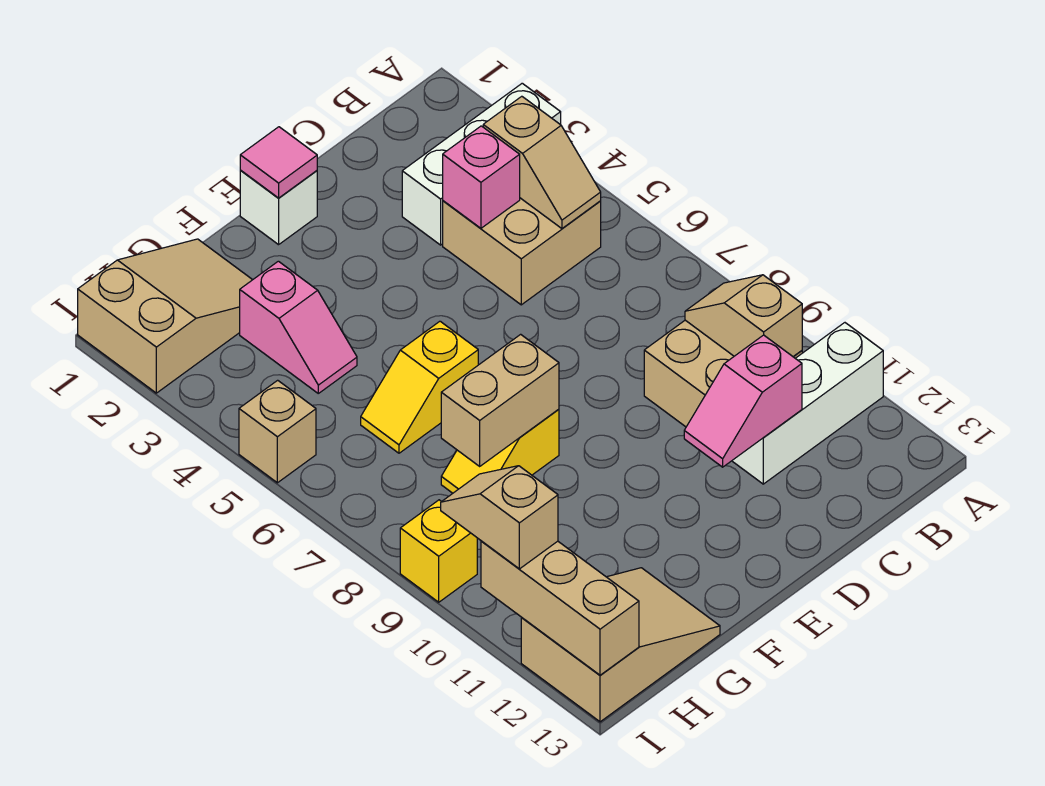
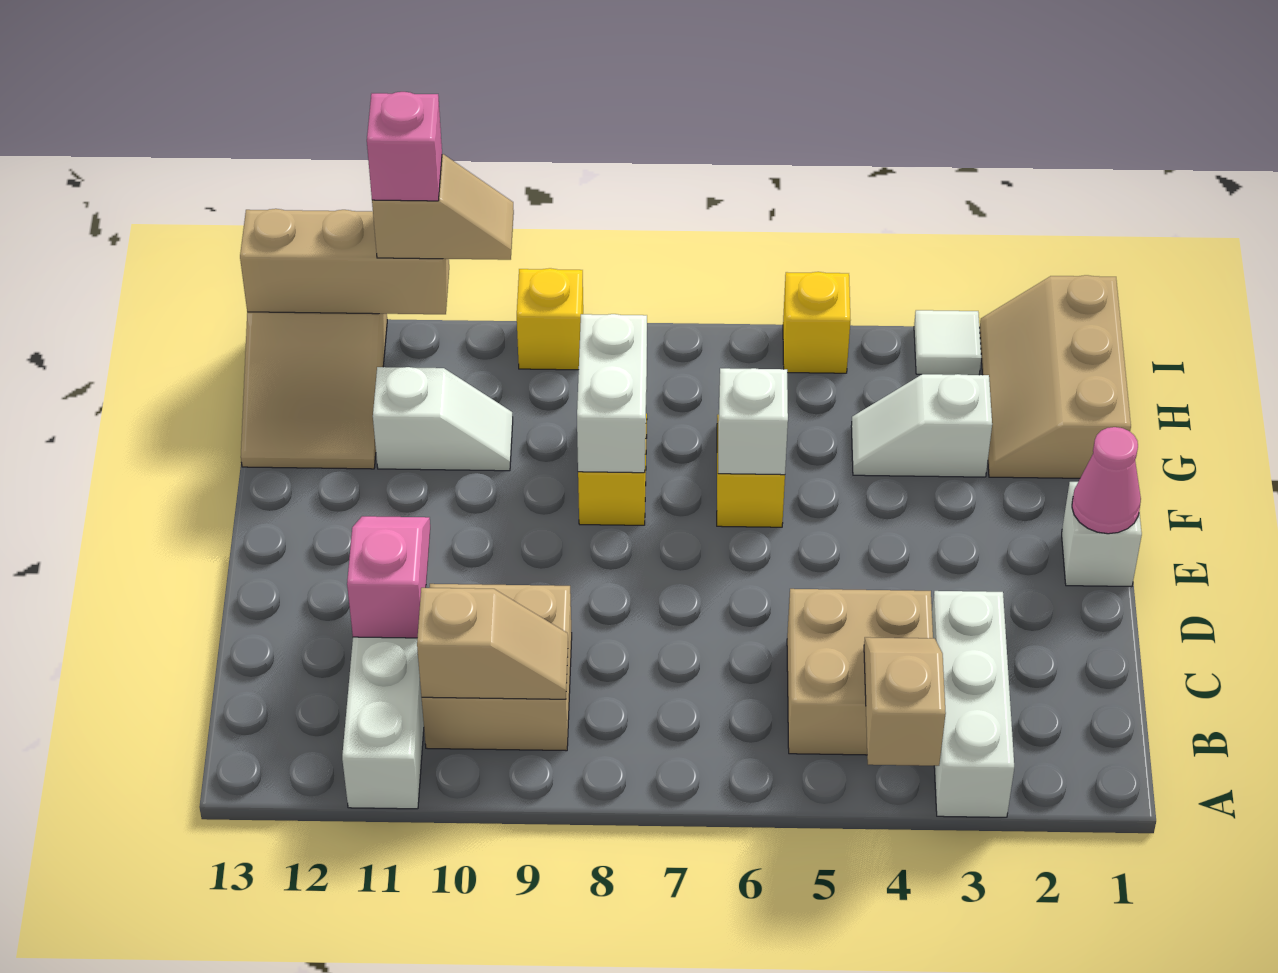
tan slope B4:B5 level 2 top 4 -> tan slope A4:B4 level 2 top A
pink brick C4 level 2 -> pink brick I11 level 4
pink tile E1 level 2 -> pink cone E1 level 2
none -> white brick F6 level 2
tan brick F8:G8 level 2 -> white brick F8:G8 level 2
tan slope G1:I2 level 1 top I -> tan slope G1:I2 level 1 top 1
pink slope G3:G4 level 1 top 3 -> white slope G3:G4 level 1 top 3
none -> white slope G10:G11 level 1 top 11
none -> white tile I3 level 1
tan brick I5 level 1 -> yellow brick I5 level 1

